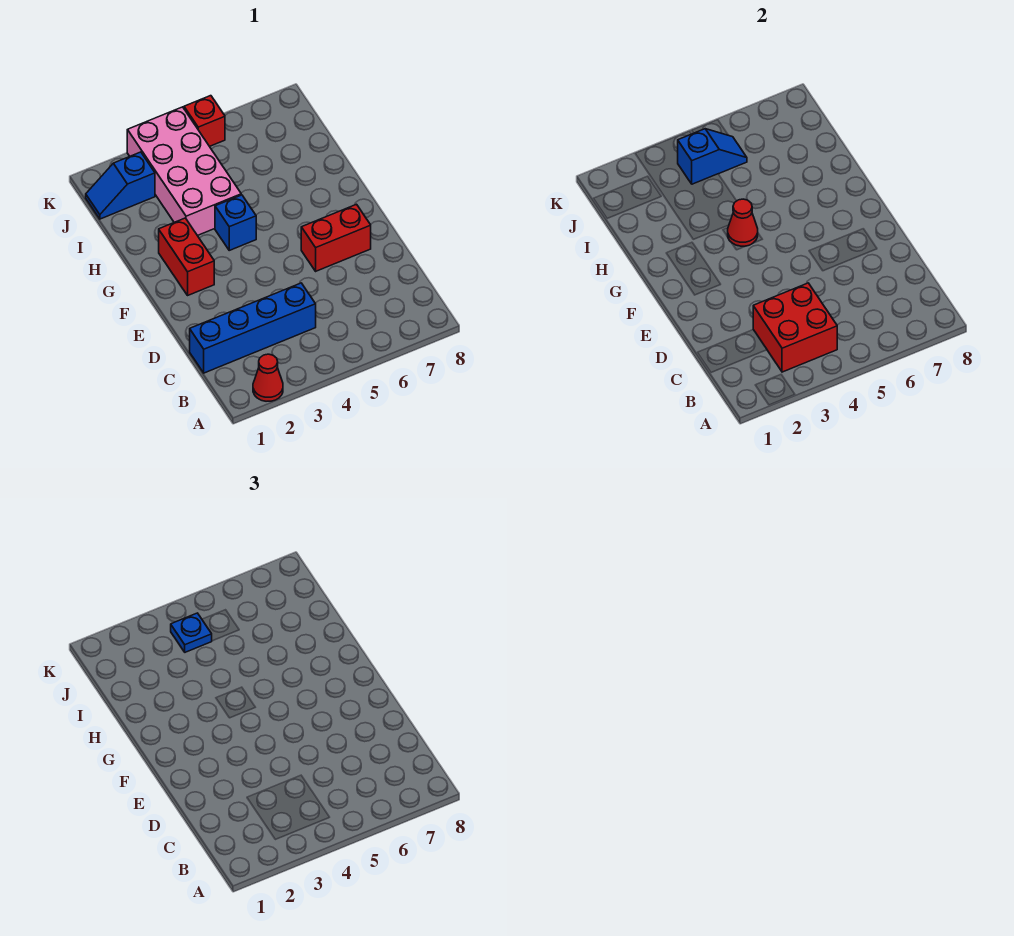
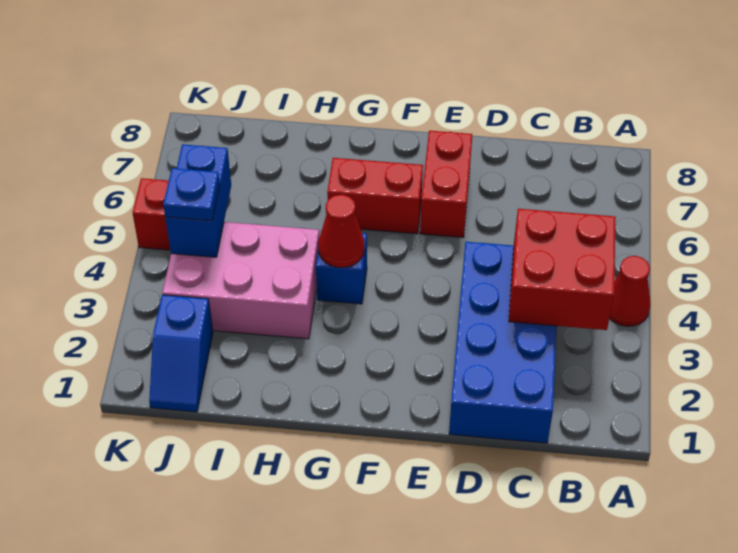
red cone A2 level 1 -> red cone A4 level 1
blue brick C1:C4 level 1 -> blue brick C1:D4 level 1
red brick F2:G2 level 1 -> red brick F6:G6 level 1
pink brick H3:K4 level 1 -> pink brick H3:J4 level 1
blue slope J4:J5 level 2 top 4 -> blue brick J4:J5 level 2

